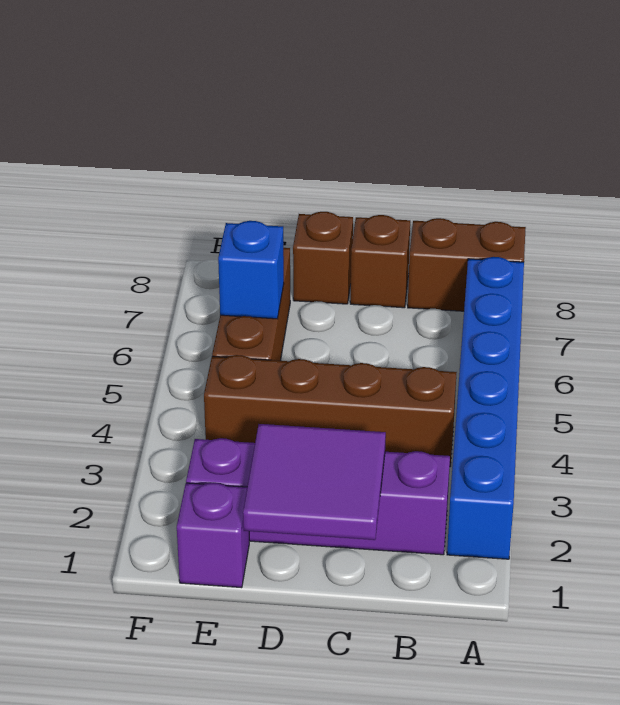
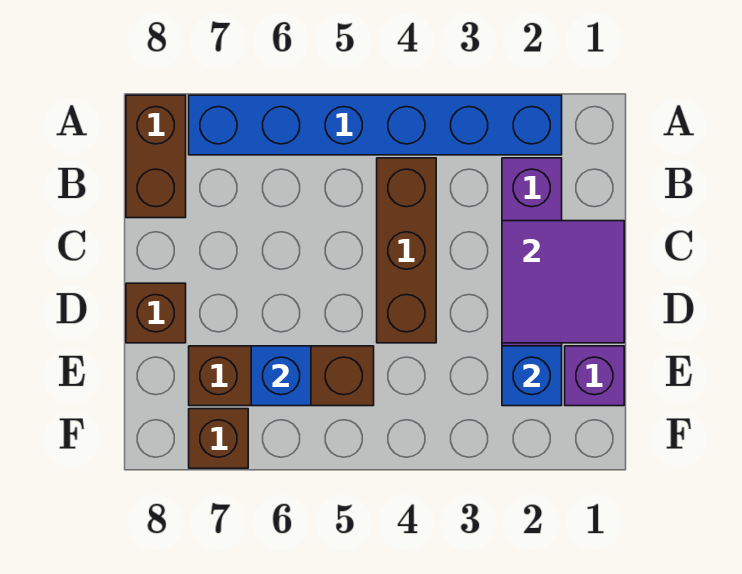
brown brick B4:E4 level 1 -> brown brick B4:D4 level 1
brown brick C8 level 1 -> brown brick F7 level 1
none -> blue brick E2 level 2

